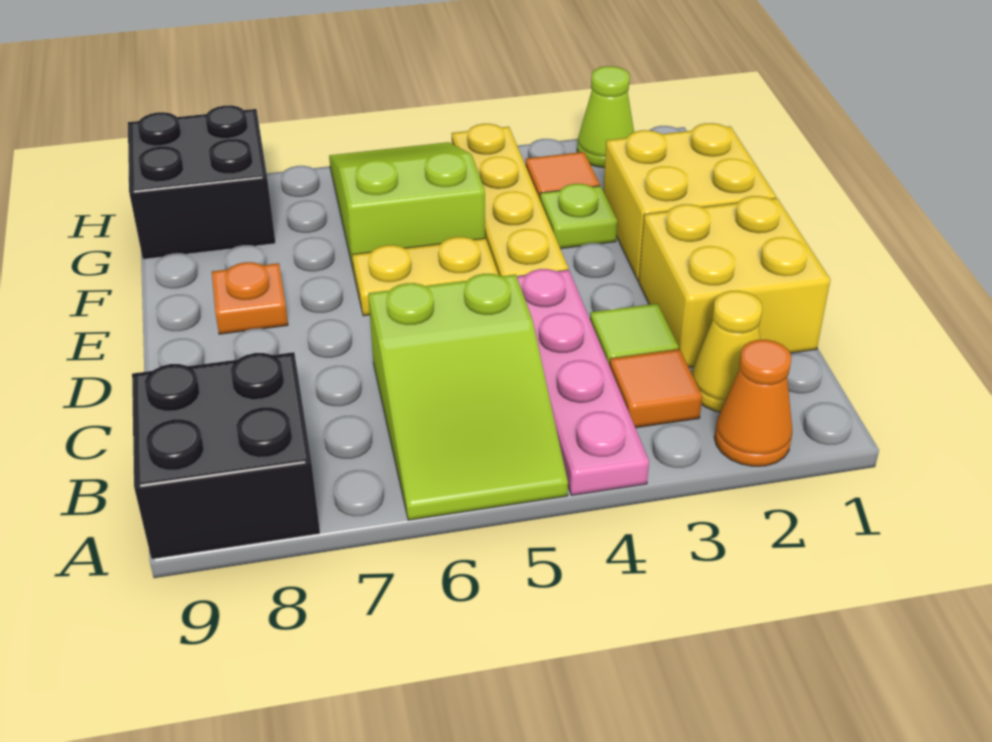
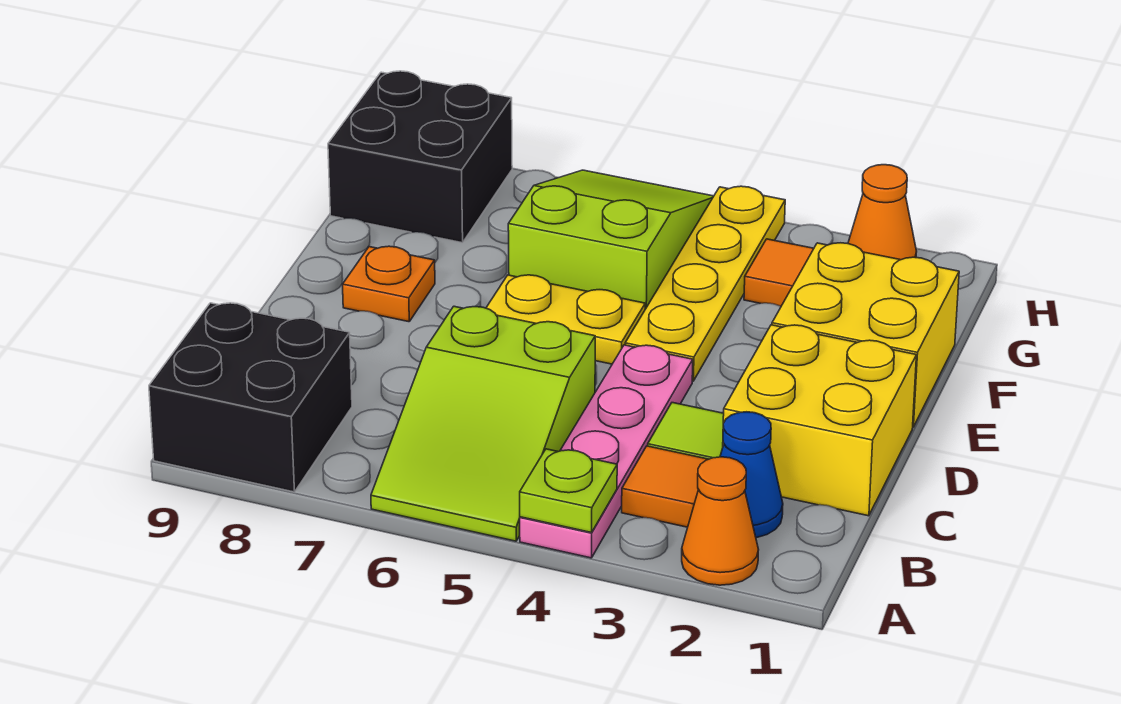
yellow cone B2 level 1 -> blue cone B2 level 1
lime plate F3 level 1 -> lime plate A4 level 2
lime cone H2 level 1 -> orange cone H2 level 1

